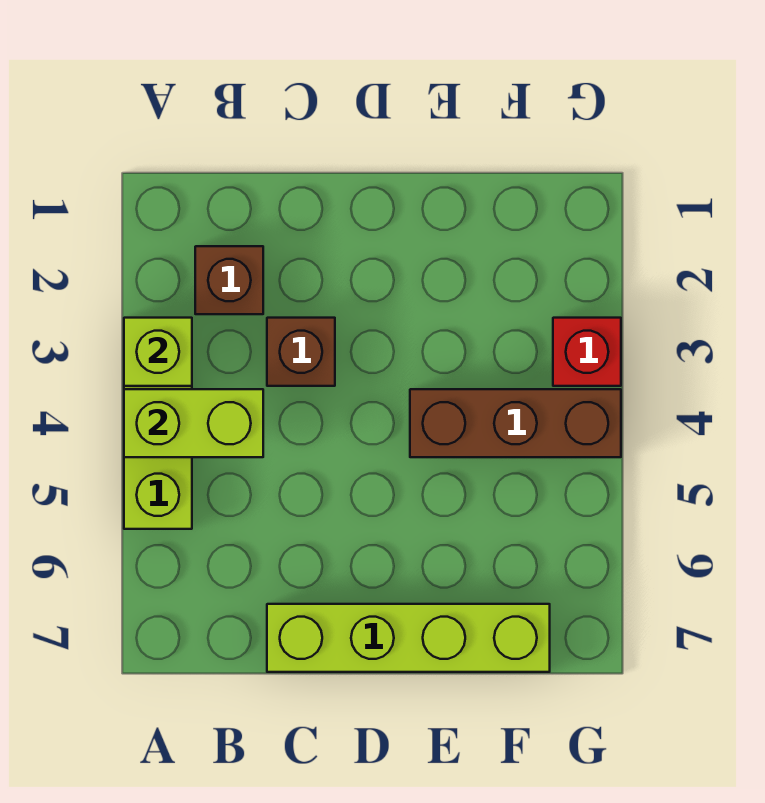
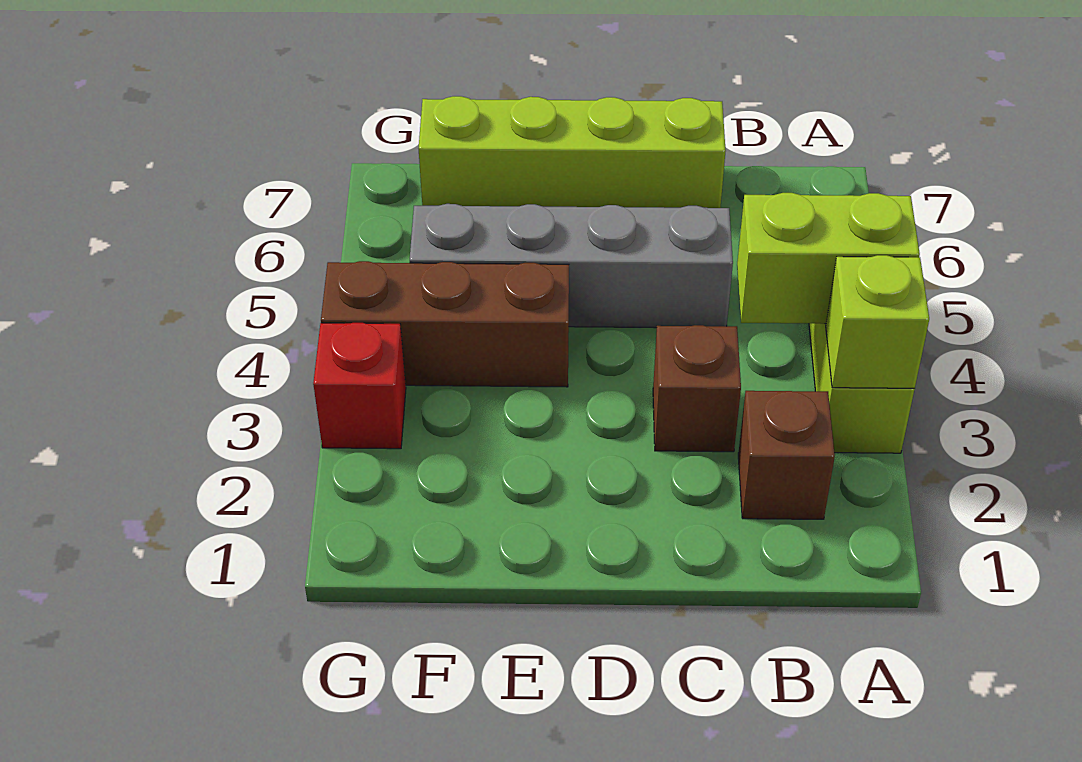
none -> grey brick C5:F5 level 1

